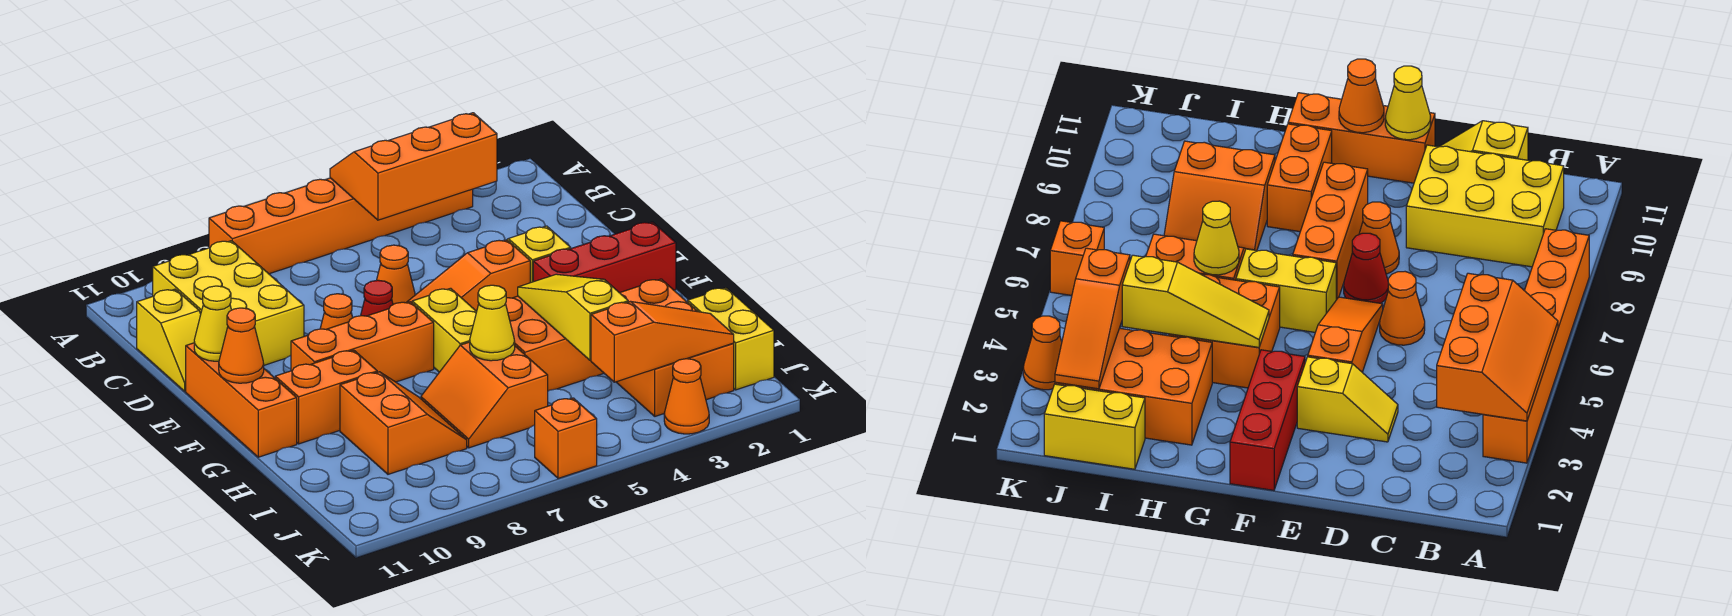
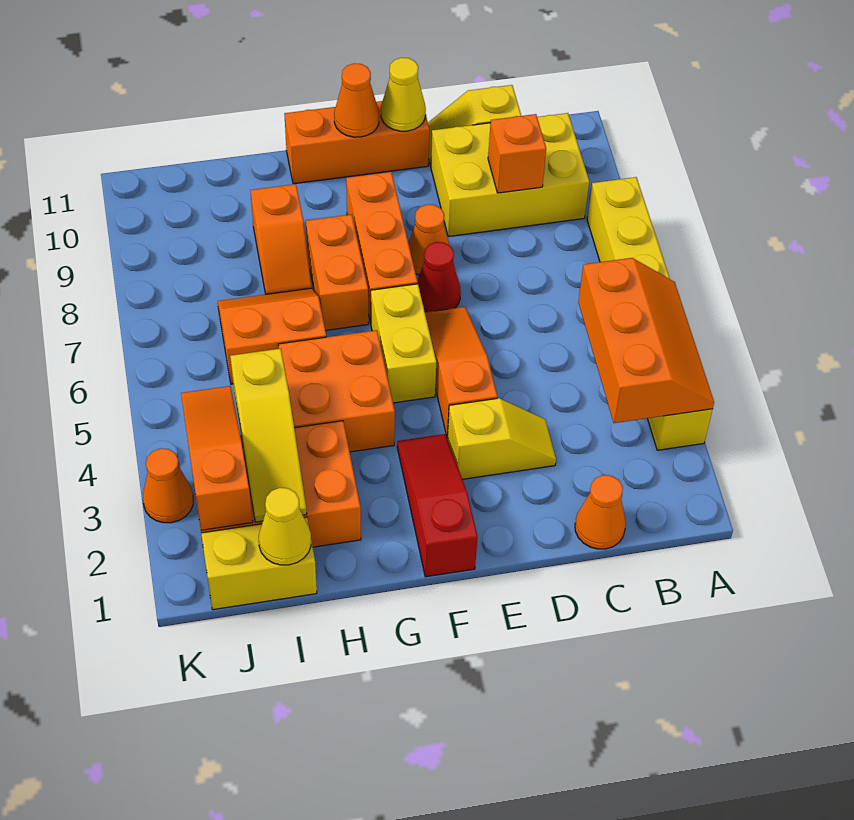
orange brick A3:A8 level 1 -> yellow brick A3:A8 level 1
orange cone D6 level 1 -> orange cone C1 level 1
red brick F1:F3 level 1 -> red slope F1:F3 level 1 top 1
yellow brick F6:G6 level 1 -> yellow brick F5:F6 level 1
yellow slope G4:I4 level 2 top I -> yellow slope I2:I4 level 2 top 4
orange brick G9:G10 level 1 -> orange brick G7:G8 level 1
yellow cone H6 level 2 -> yellow cone I1 level 2
orange slope H8:I9 level 1 top 9 -> orange slope H8:H9 level 1 top 9
orange slope J2:J4 level 2 top 4 -> orange slope J2:J4 level 2 top 2
orange brick K6 level 1 -> orange brick C9 level 2

